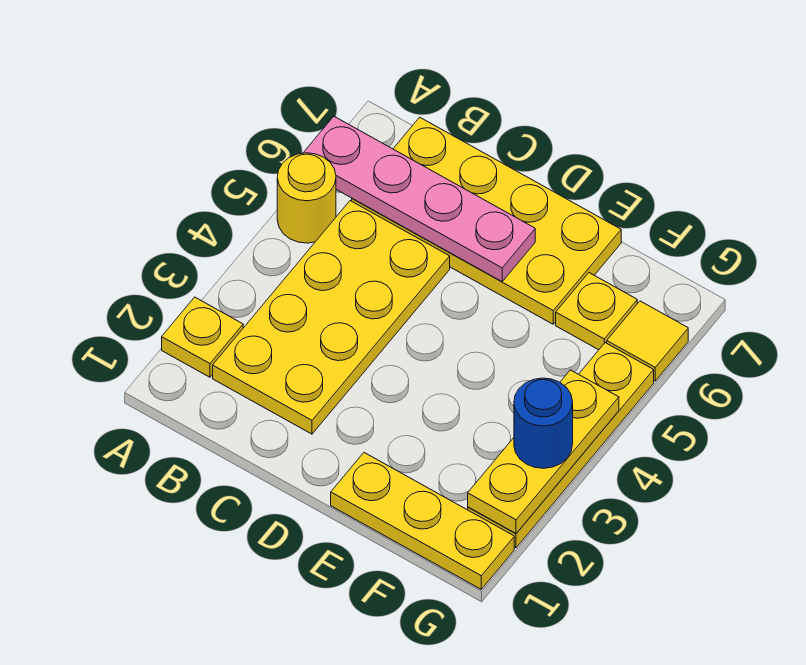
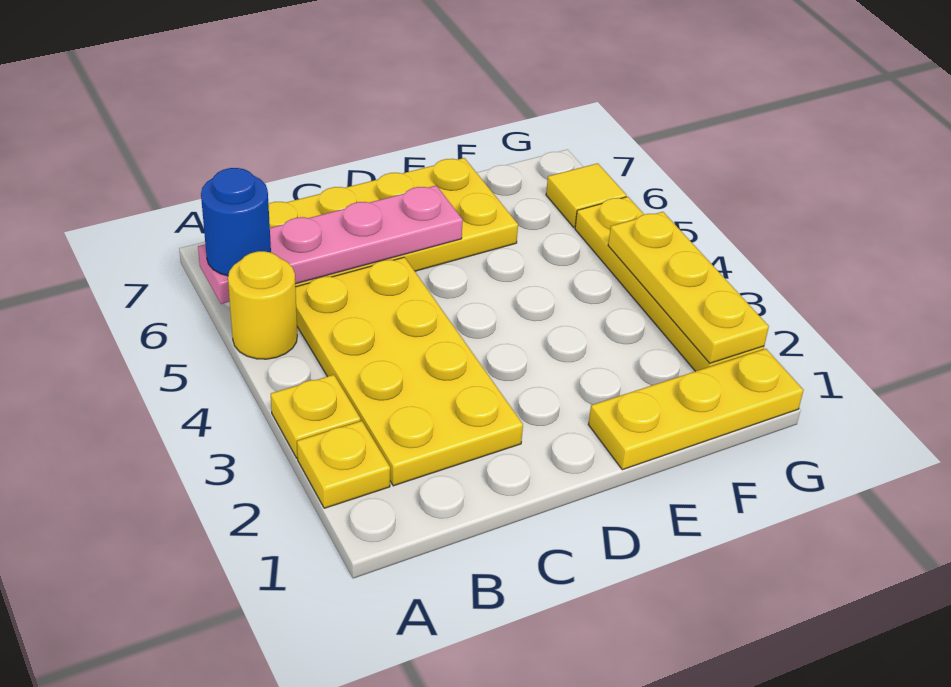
yellow plate F6 level 1 -> yellow plate A3 level 1
blue round brick G3 level 3 -> blue round brick A6 level 3

